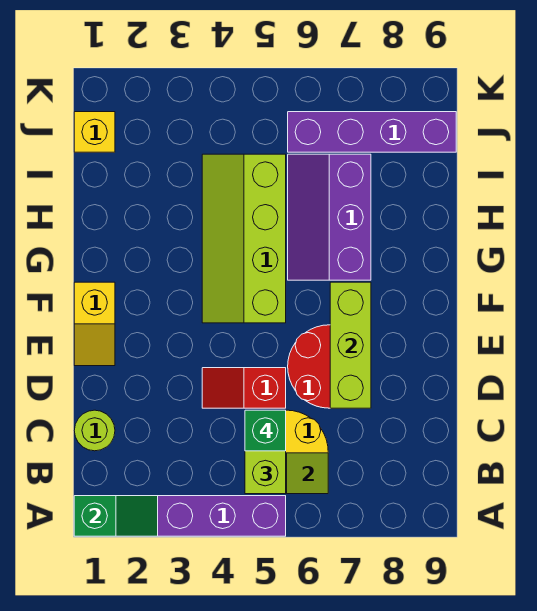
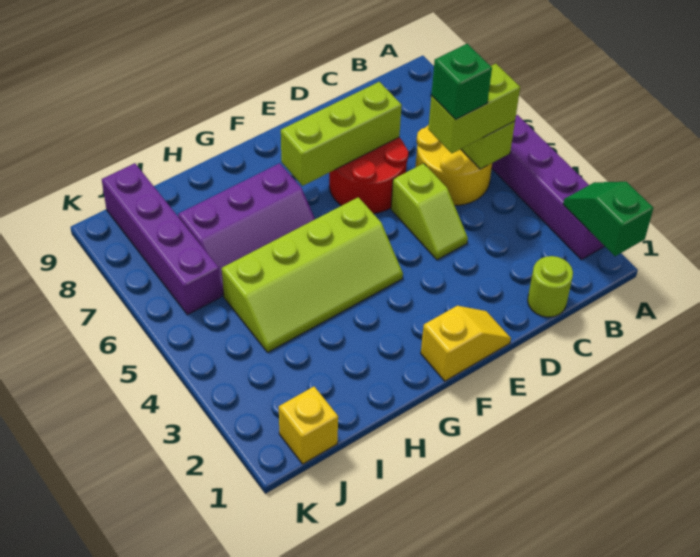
red slope D4:D5 level 1 top 5 -> lime slope D4:D5 level 1 top 5

